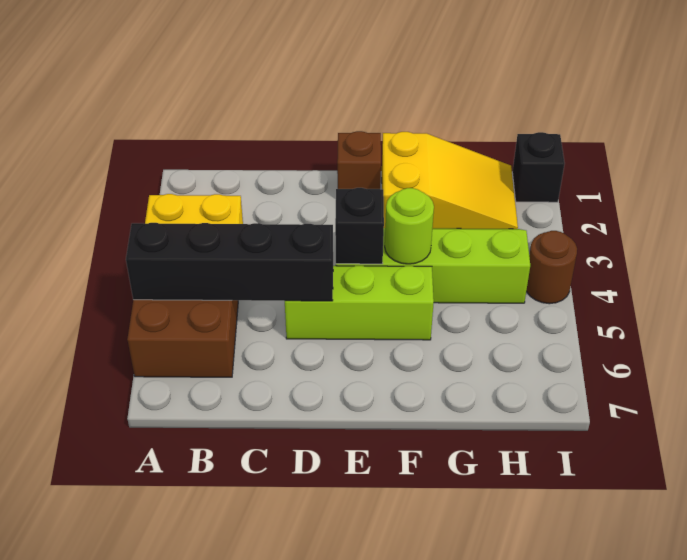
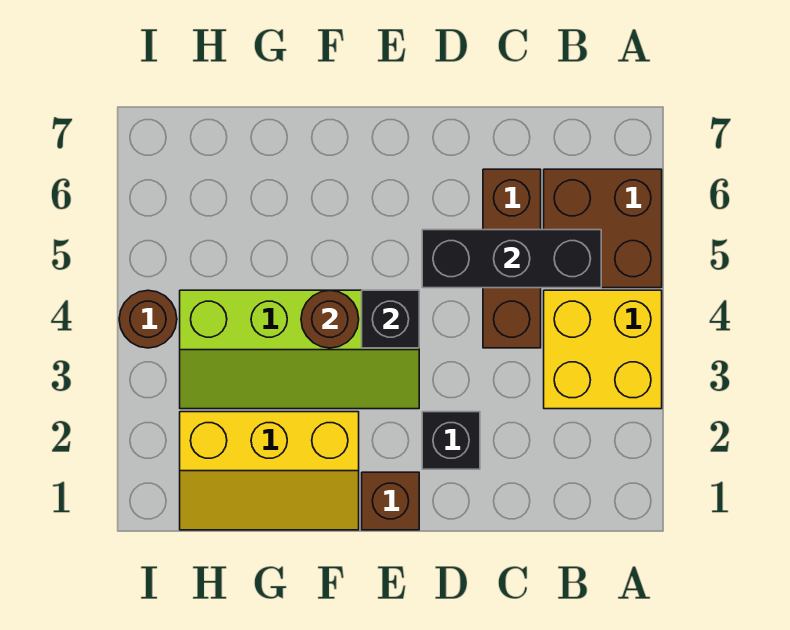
black brick A5:D5 level 2 -> black brick B5:D5 level 2
none -> brown brick C4:C6 level 1
lime brick D5:F5 level 1 -> none
yellow slope F1:H2 level 1 top F -> yellow slope F1:H2 level 1 top 2
lime round brick F4 level 2 -> brown round brick F4 level 2
black brick I1 level 1 -> black brick D2 level 1

